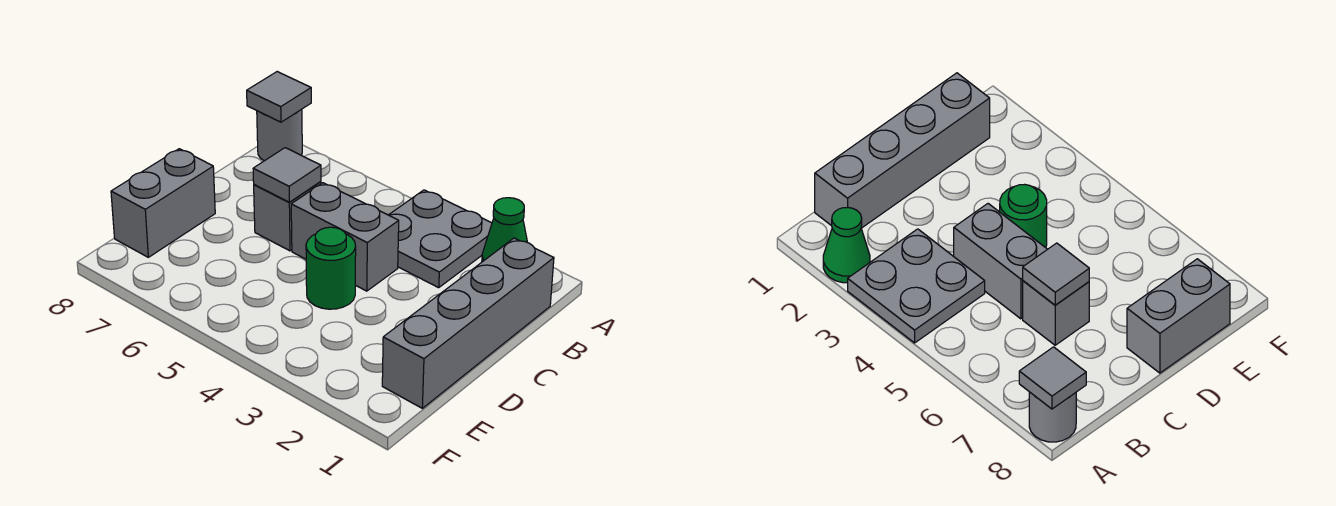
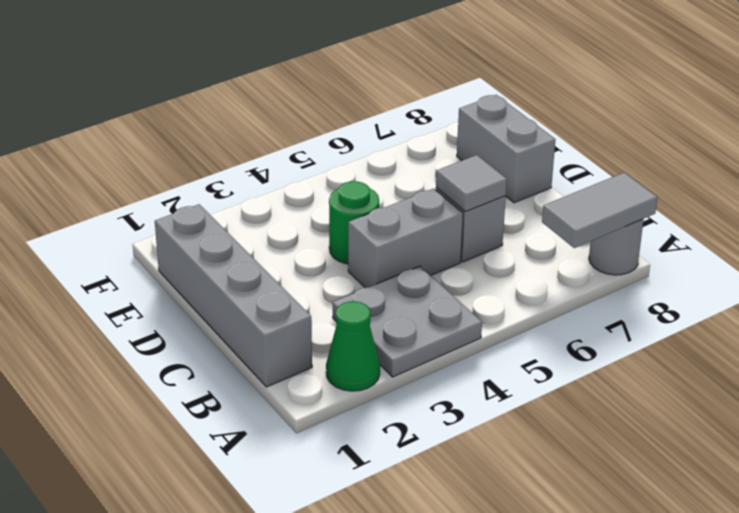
grey tile A8 level 2 -> grey tile A7:A8 level 2

